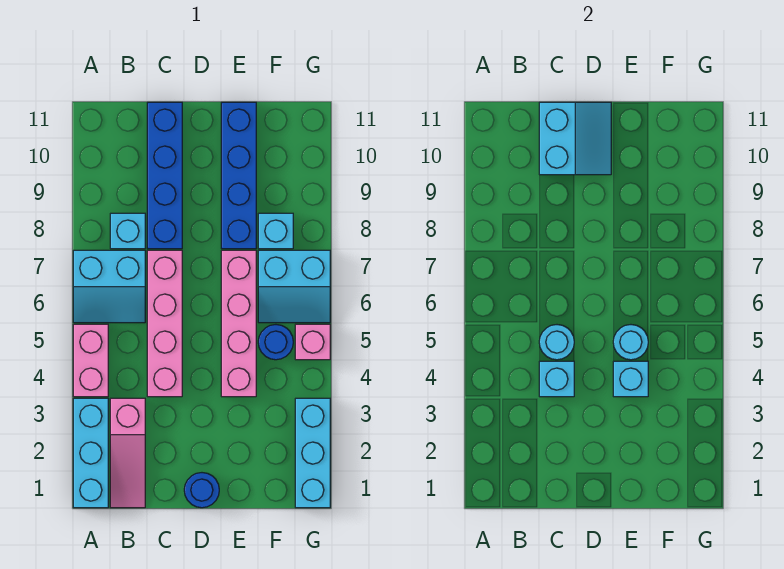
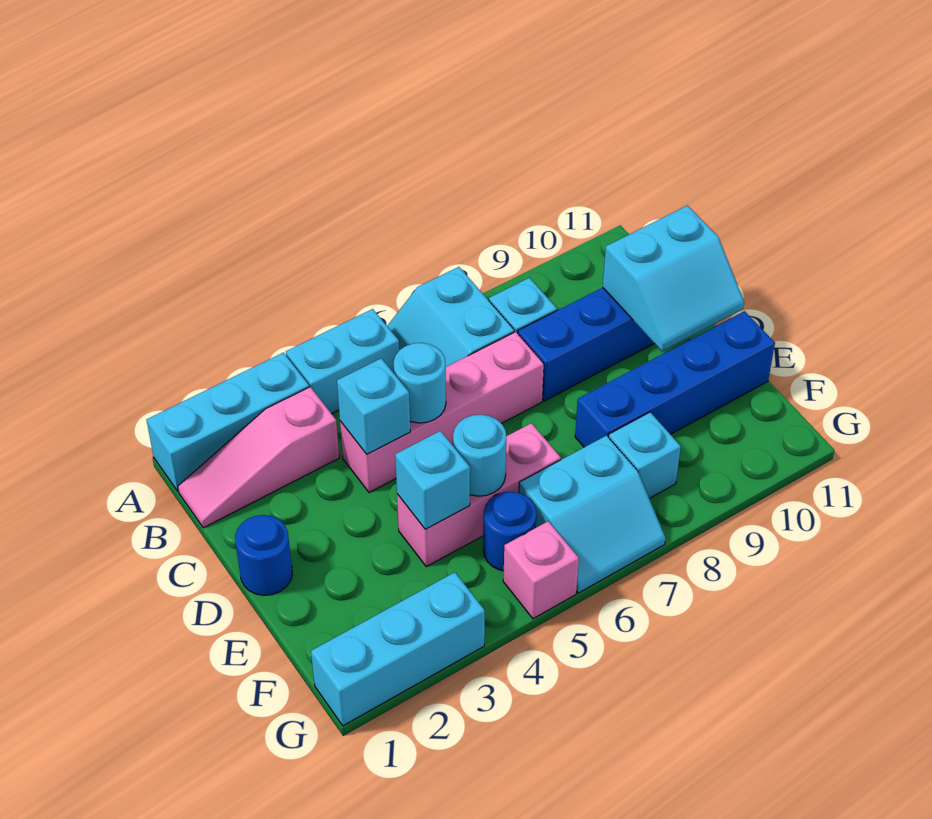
pink brick A4:A5 level 1 -> cyan brick A4:A5 level 1
pink brick E4:E7 level 1 -> pink brick E4:E6 level 1
cyan slope F6:G7 level 1 top 7 -> cyan slope F6:G7 level 1 top F

